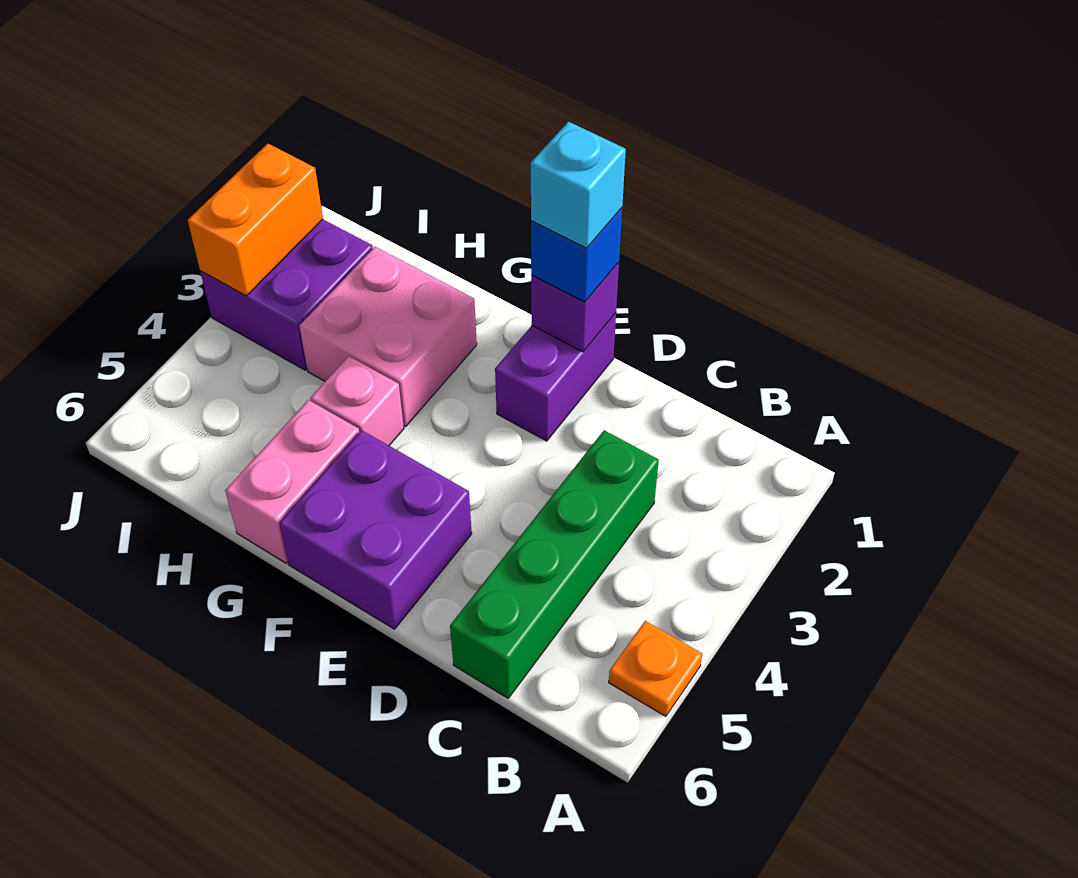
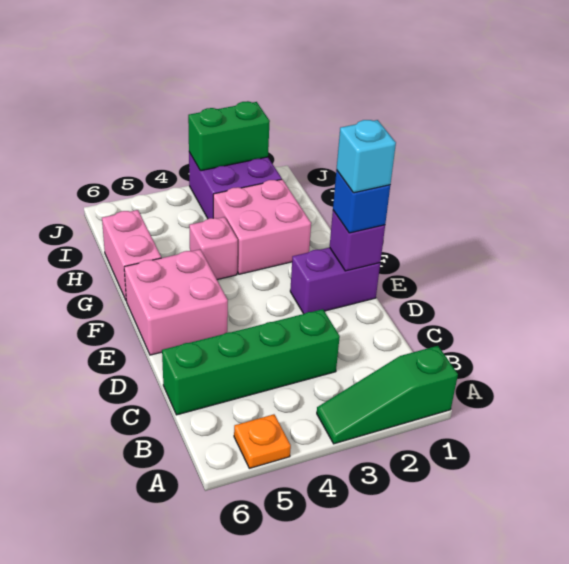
none -> green slope A1:A3 level 1 top 1
purple brick E5:F6 level 1 -> pink brick E5:F6 level 1
pink brick G5:G6 level 1 -> pink brick G6:H6 level 1
orange brick J2:J3 level 2 -> green brick J2:J3 level 2

